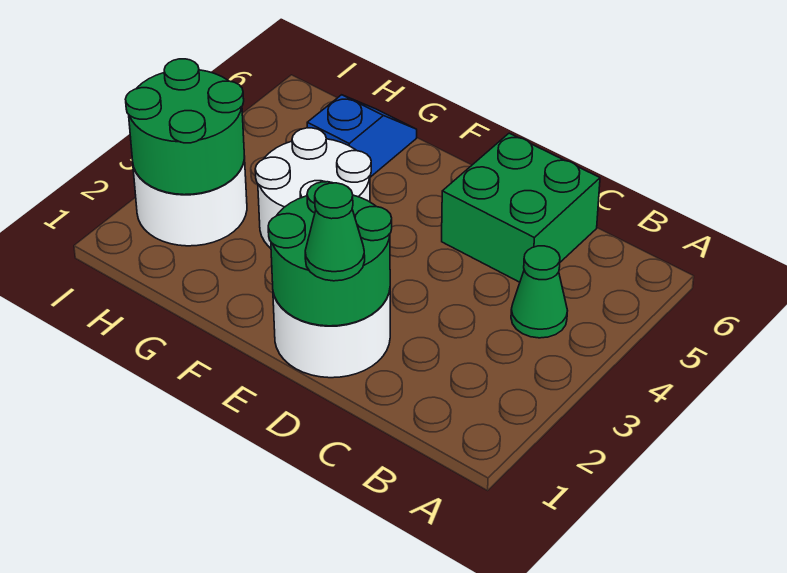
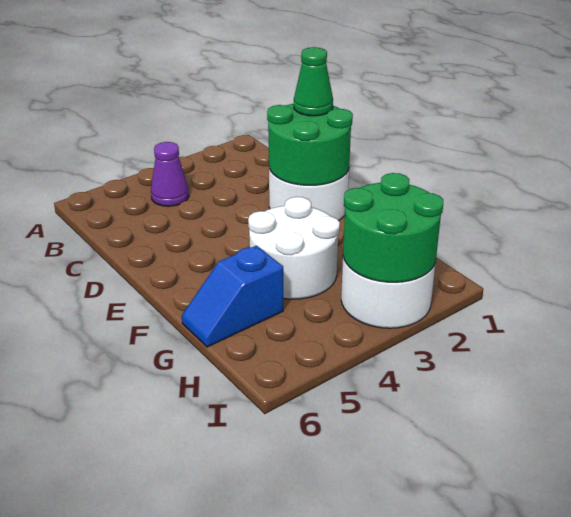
green cone B4 level 1 -> purple cone B4 level 1
green brick C5:D6 level 1 -> none

